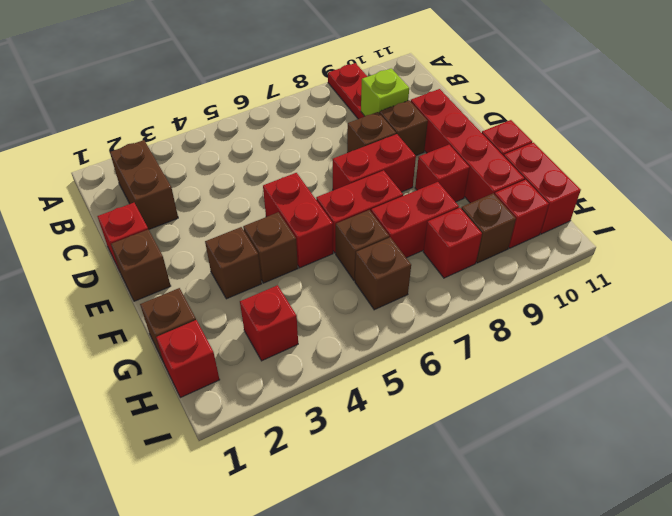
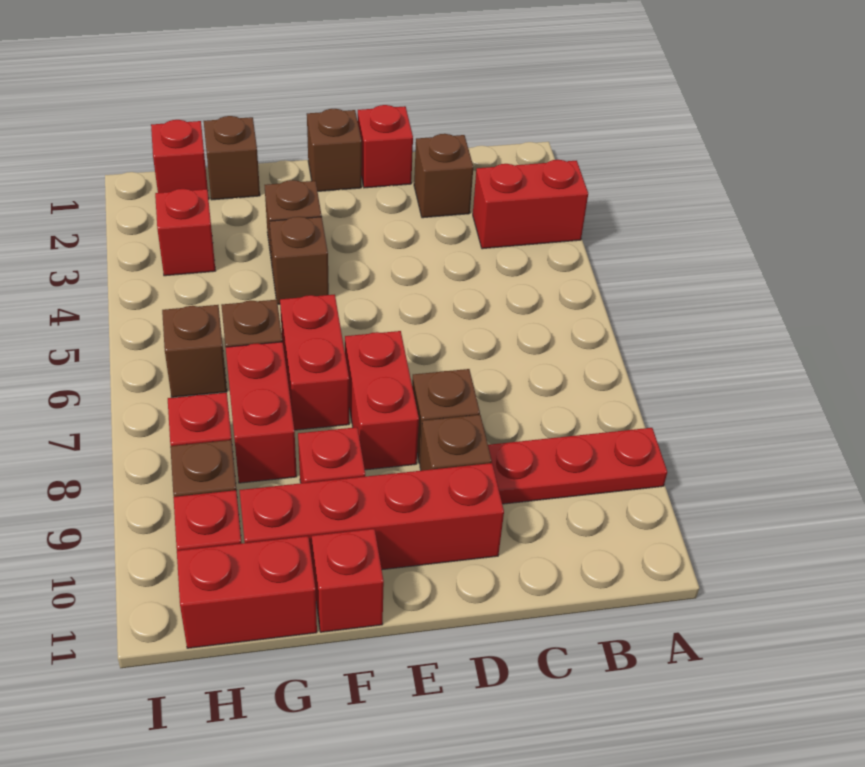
brown brick B2:C2 level 1 -> brown brick C2 level 1
lime brick C9 level 2 -> none
red brick E5:F5 level 1 -> red brick A3:B3 level 1

